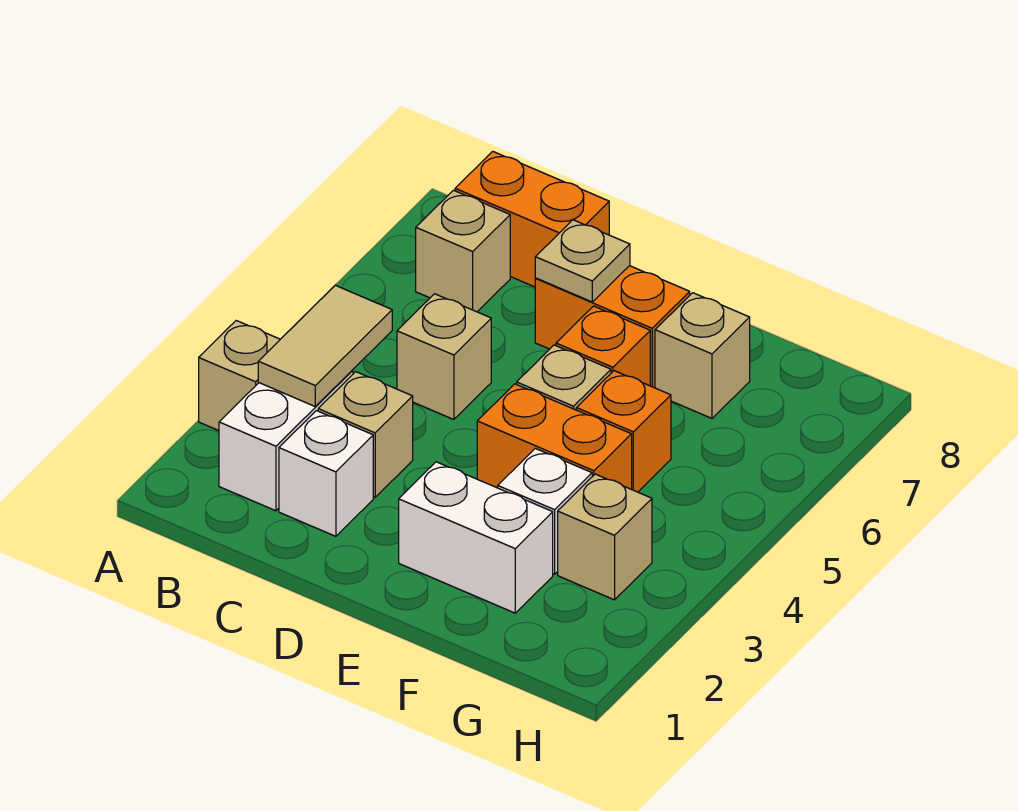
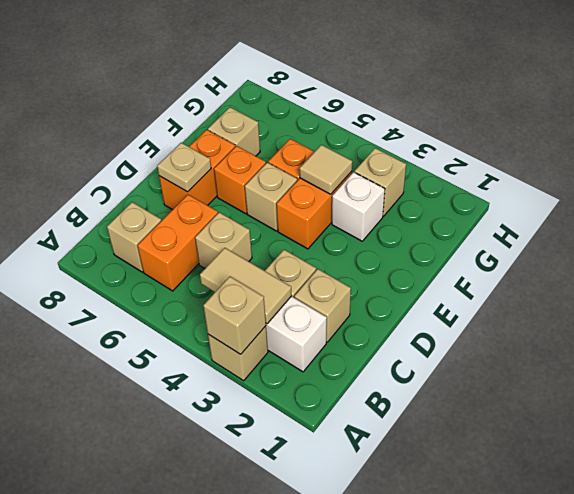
none -> tan brick A3 level 2
orange brick B8:C8 level 1 -> orange brick B6:C6 level 1
white brick C2 level 1 -> tan brick C2 level 1
white brick E2:F2 level 1 -> none
none -> tan tile F4 level 2

